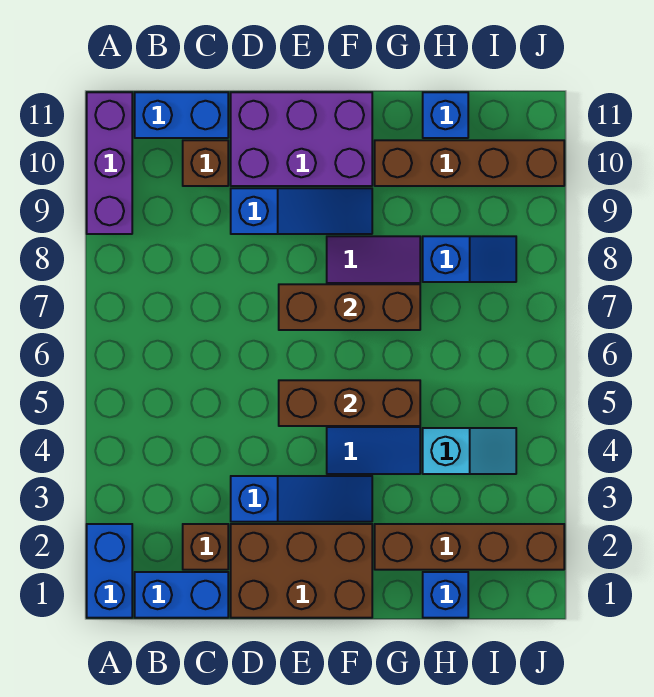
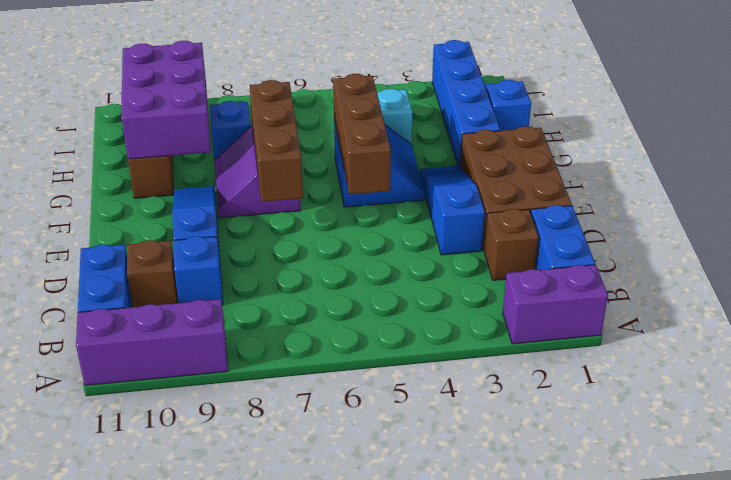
blue brick A1:A2 level 1 -> purple brick A1:A2 level 1
purple brick D10:F11 level 1 -> purple brick G9:I10 level 2
brown brick G2:J2 level 1 -> blue brick G2:J2 level 1
blue brick H11 level 1 -> blue brick C9 level 1

